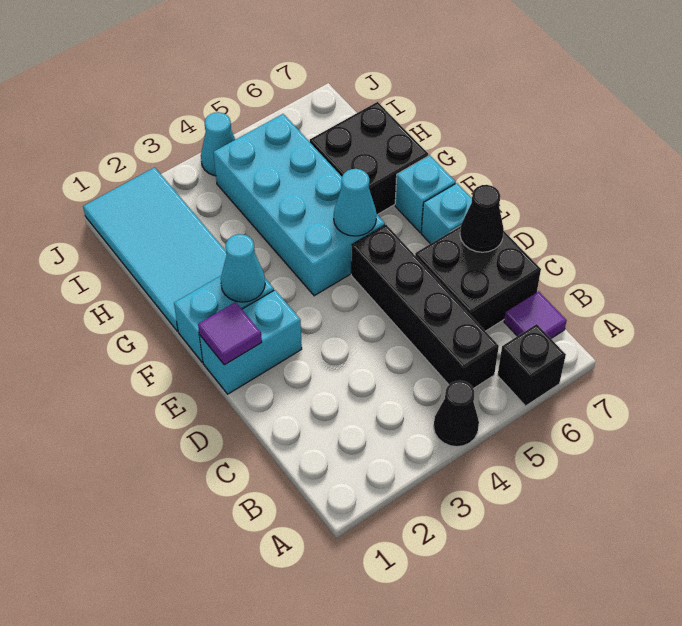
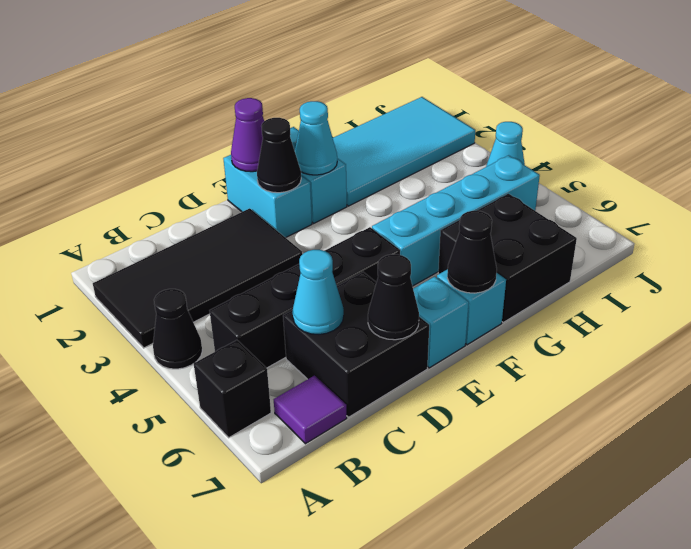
none -> black tile A2:D3 level 1
purple tile E1 level 2 -> purple cone E1 level 2
none -> black cone E2 level 2
cyan brick F4:I5 level 1 -> cyan brick F5:I5 level 1
cyan cone F5 level 2 -> cyan cone C6 level 2
none -> black cone F7 level 2

